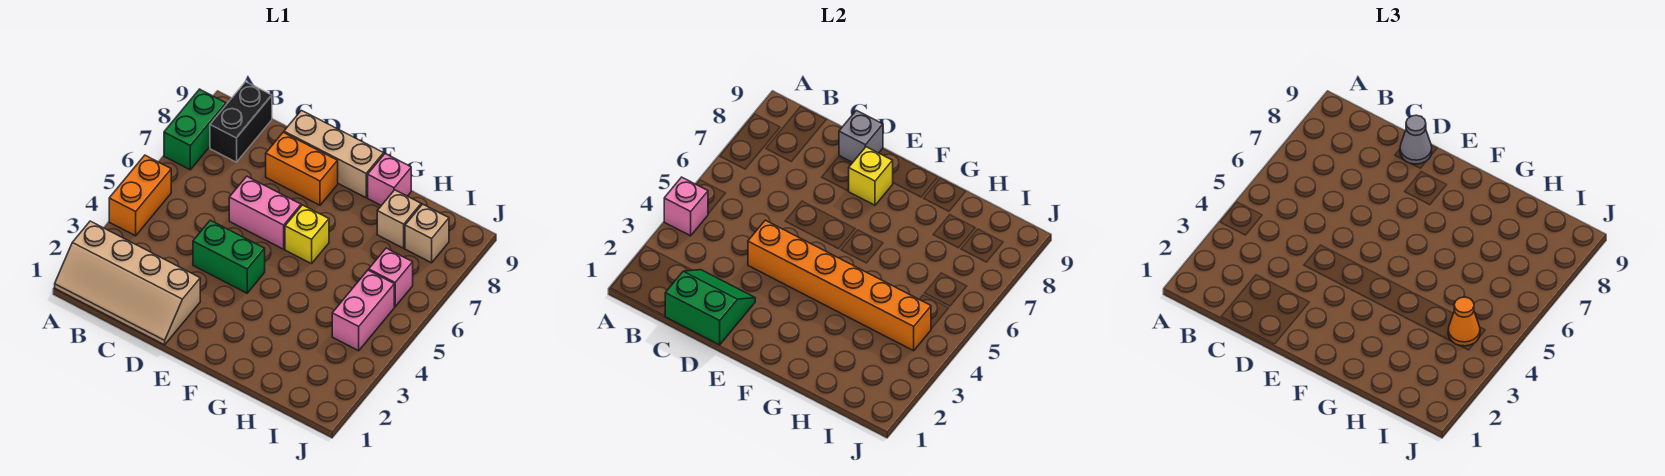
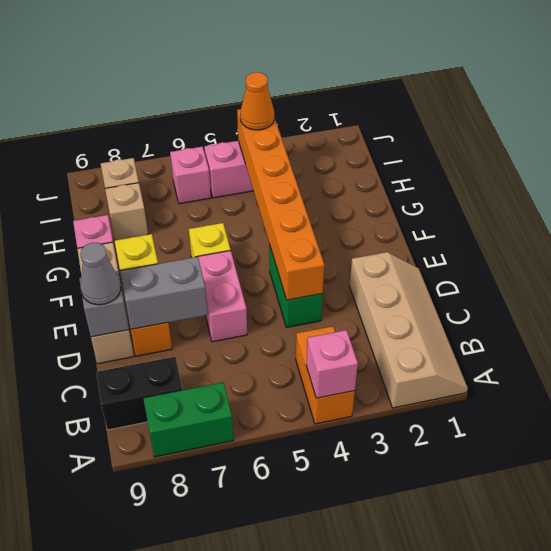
orange brick A4:A5 level 1 -> orange brick A4:B4 level 1
green slope C1:D2 level 2 top 1 -> none
none -> grey brick D7:D8 level 2

